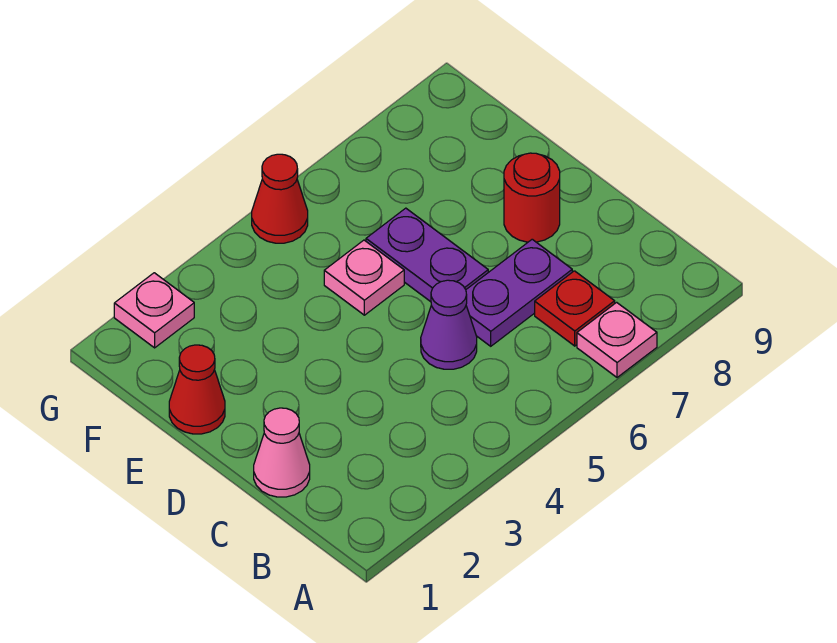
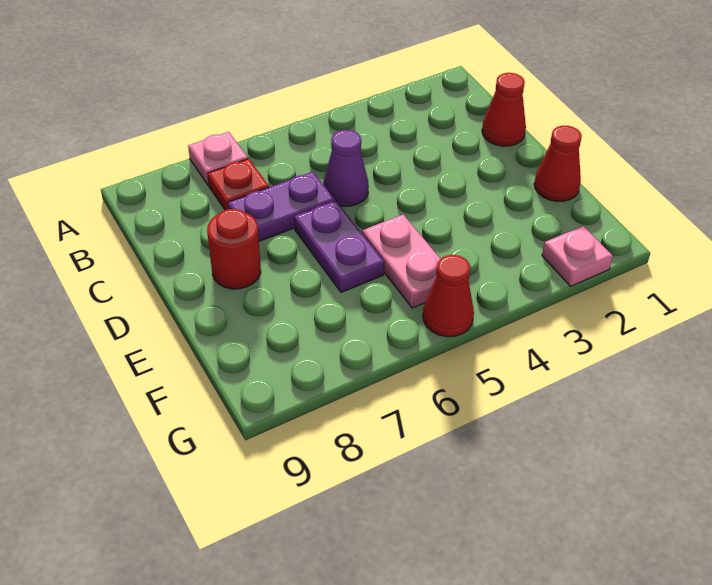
pink cone C1 level 1 -> red cone C1 level 1
pink plate E5 level 1 -> pink plate E5:F5 level 1

